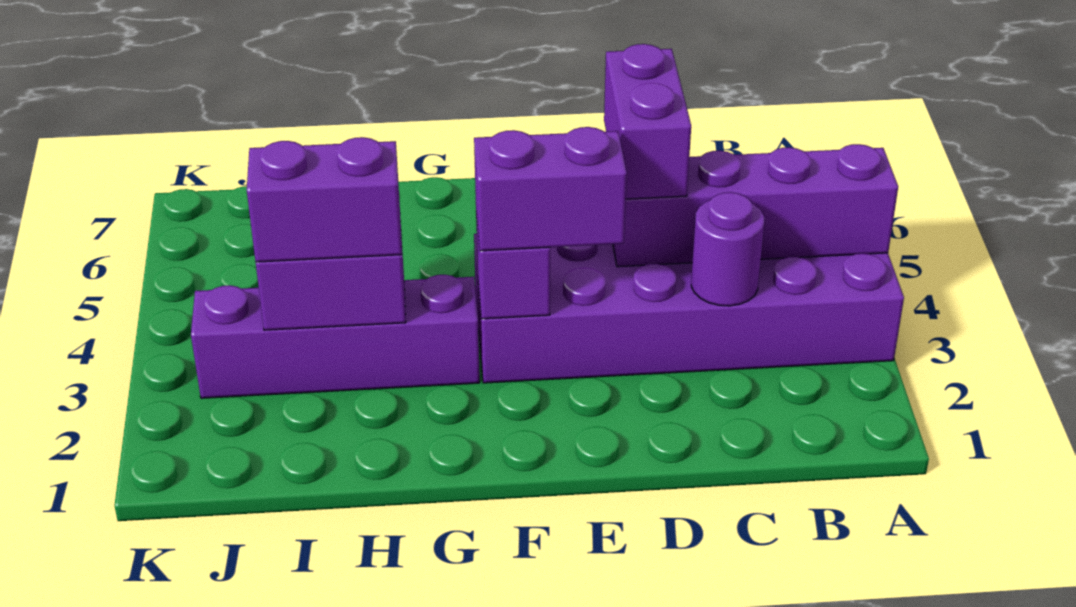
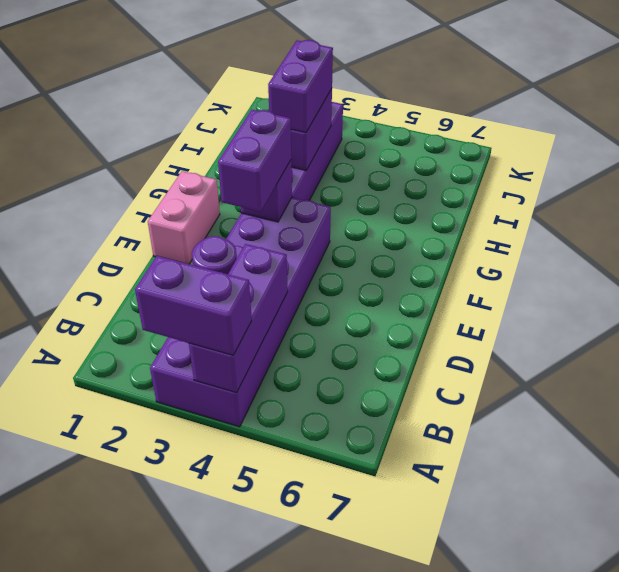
purple brick A4:D4 level 2 -> purple brick A4:C4 level 2
purple brick D4:D5 level 3 -> purple brick A3:A4 level 3
none -> pink brick E1:F1 level 1

